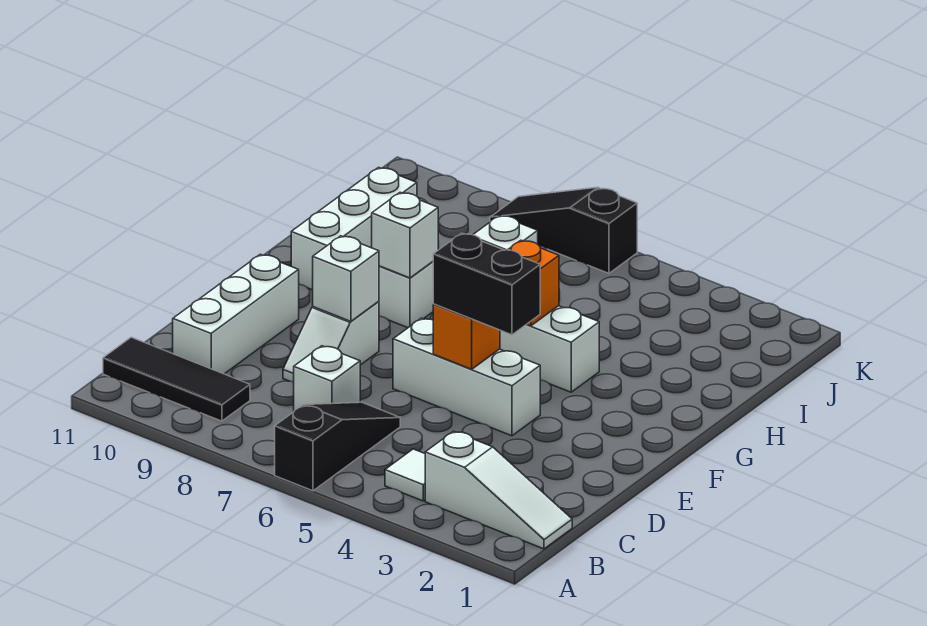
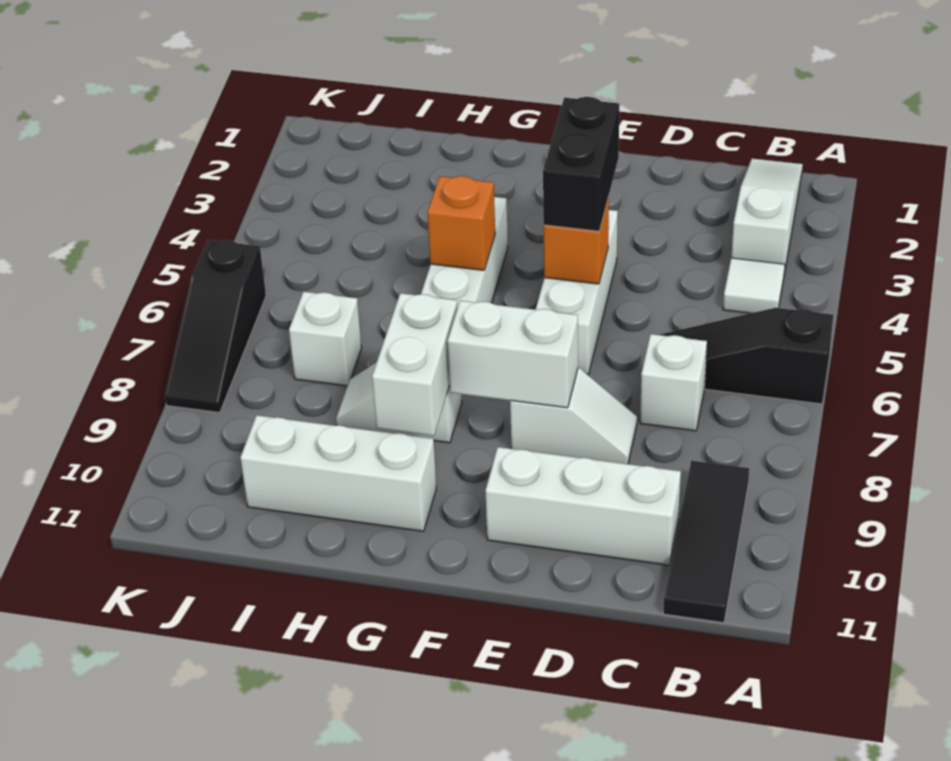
white brick E8 level 2 -> white brick E8:F8 level 2
white brick G8 level 2 -> white brick G8:G9 level 2

